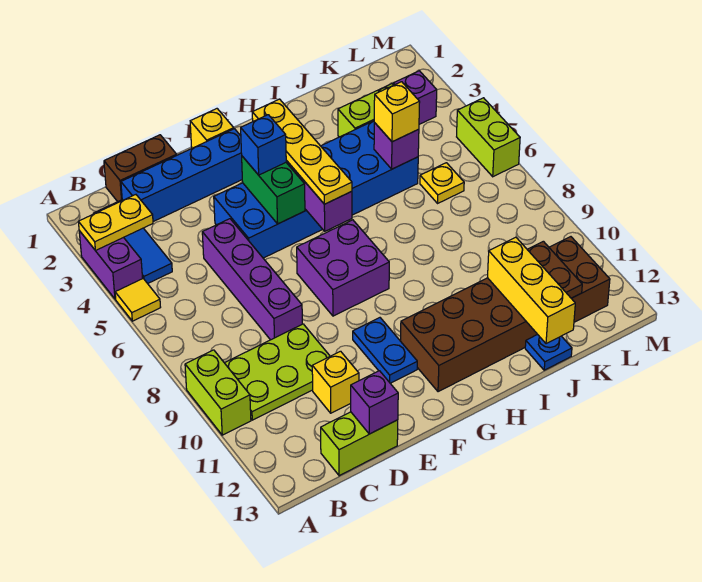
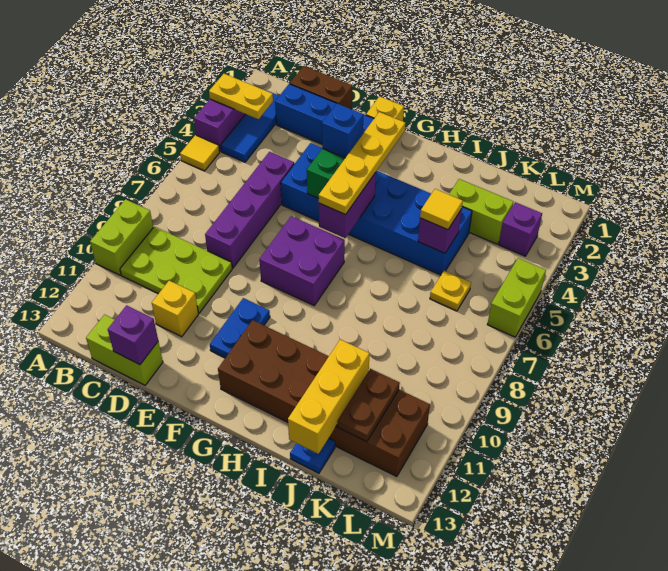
yellow brick J5 level 3 -> yellow tile J5 level 3

